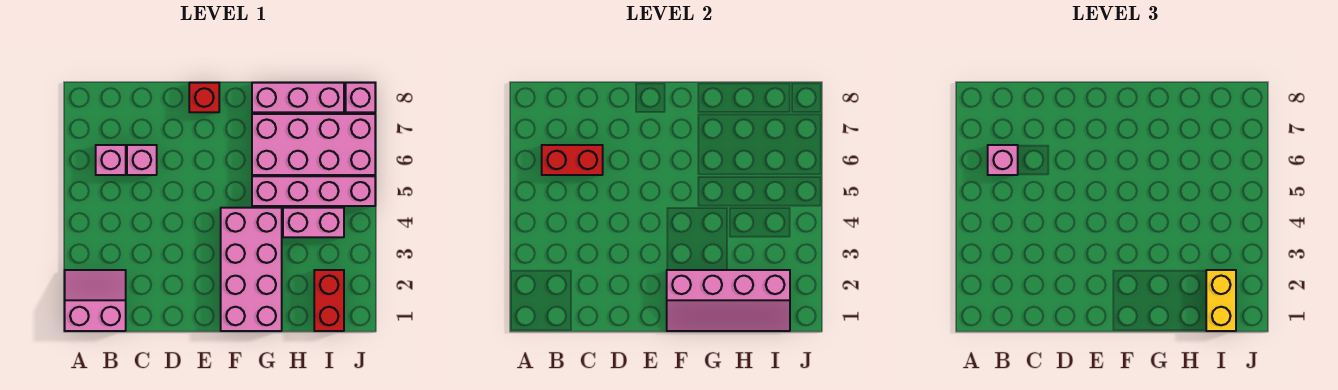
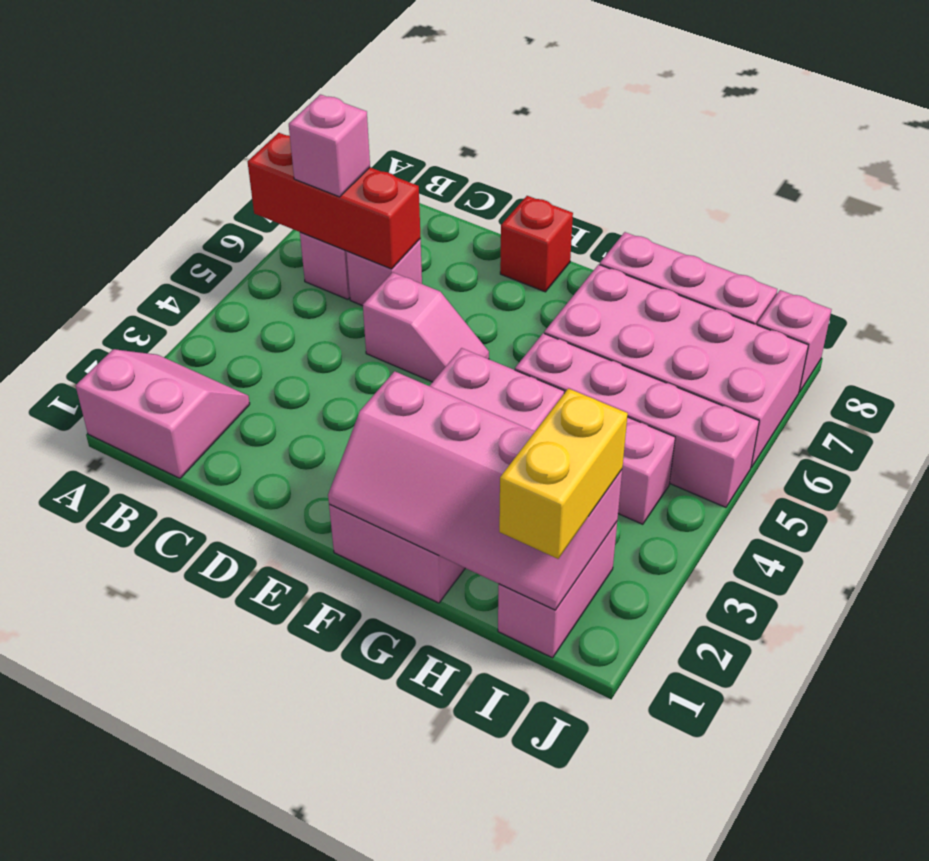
red brick B6:C6 level 2 -> red brick A6:C6 level 2
none -> pink slope D5:E5 level 1 top D
red brick I1:I2 level 1 -> pink brick I1:I2 level 1

